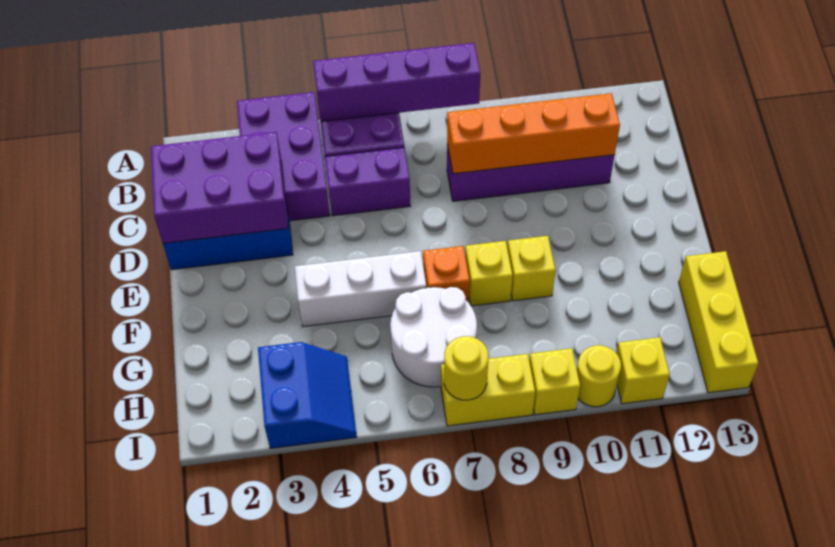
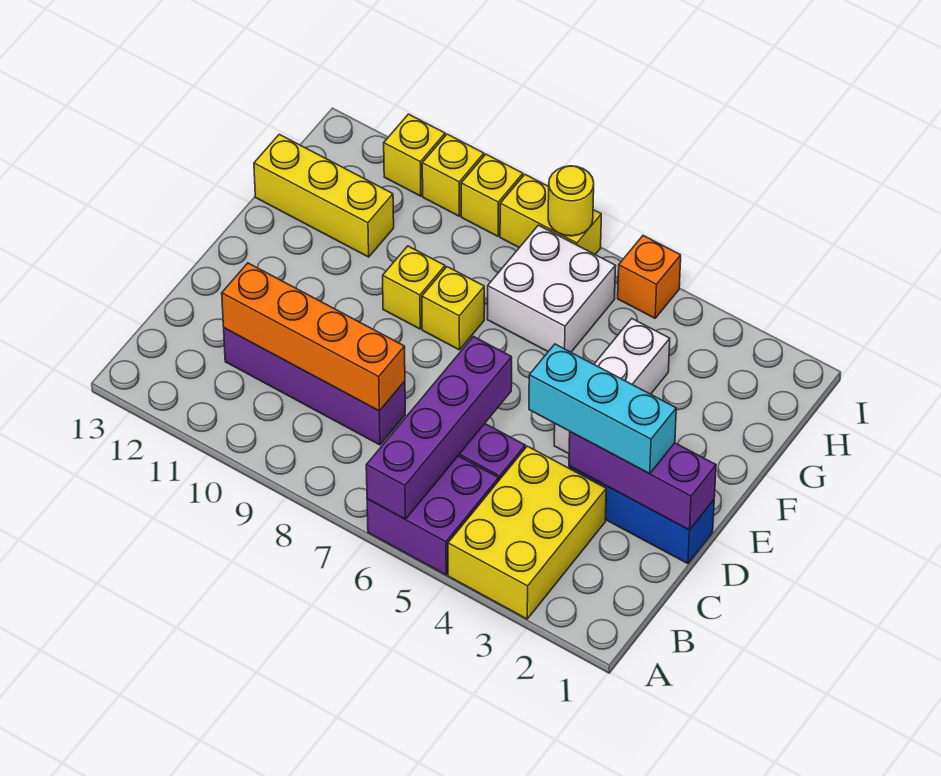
purple brick A3:C4 level 1 -> yellow brick A3:C4 level 1
purple brick A5:A8 level 2 -> purple brick A6:D6 level 2
purple brick C1:D3 level 2 -> purple brick D1:D3 level 2
none -> cyan brick D2:D4 level 3
white brick F4:F6 level 1 -> white brick E4:G4 level 1
orange brick F7 level 1 -> orange brick I5 level 1
white round brick G6:H7 level 1 -> white brick G6:H7 level 1
yellow brick G13:I13 level 1 -> yellow brick G11:G13 level 1
blue slope H3:I4 level 1 top 3 -> none
yellow round brick I10 level 1 -> yellow brick I10 level 1

